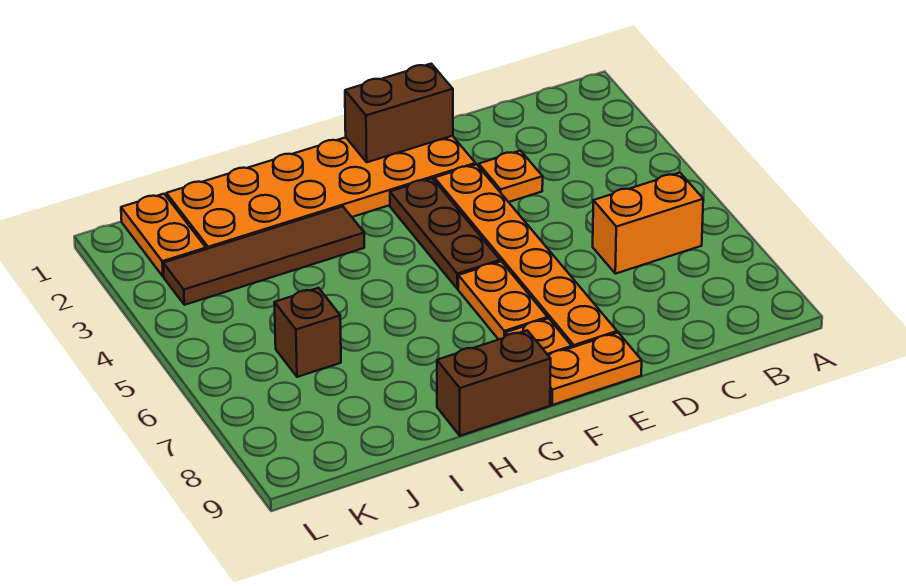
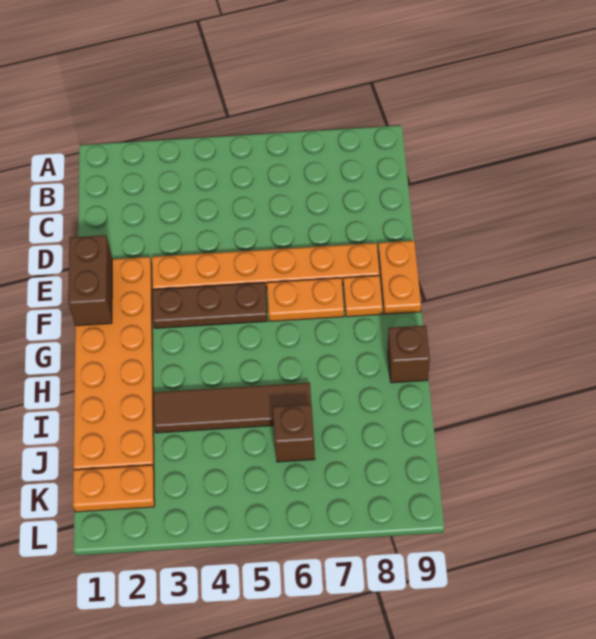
orange brick B6:C6 level 1 -> none
orange plate D3 level 1 -> none
brown brick G9:H9 level 1 -> brown brick H9 level 1
brown tile H3:K3 level 1 -> brown tile I3:I6 level 1

